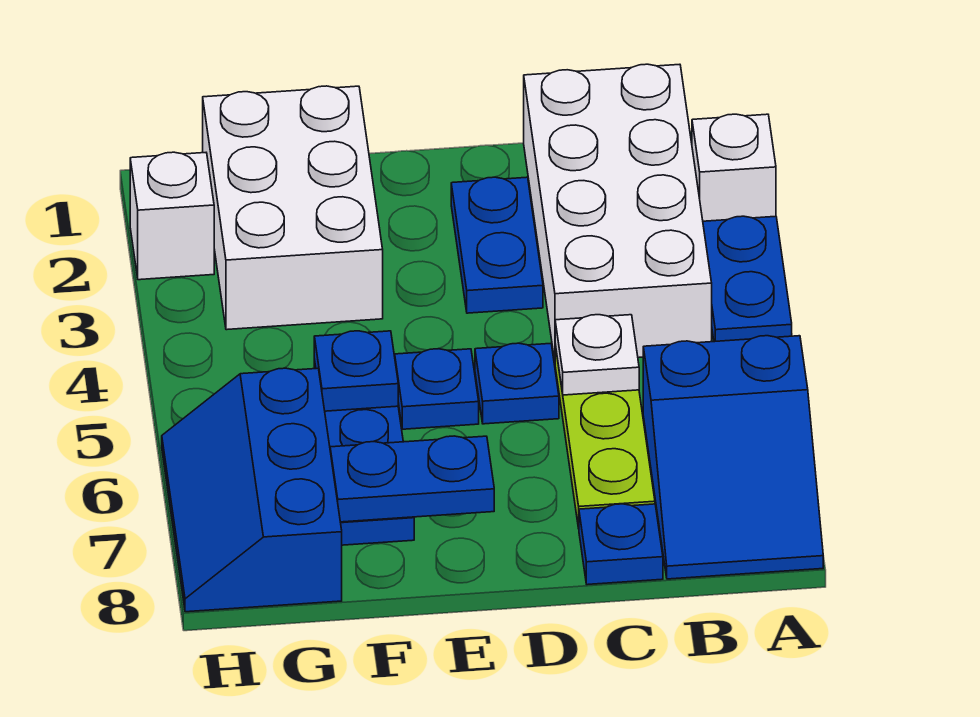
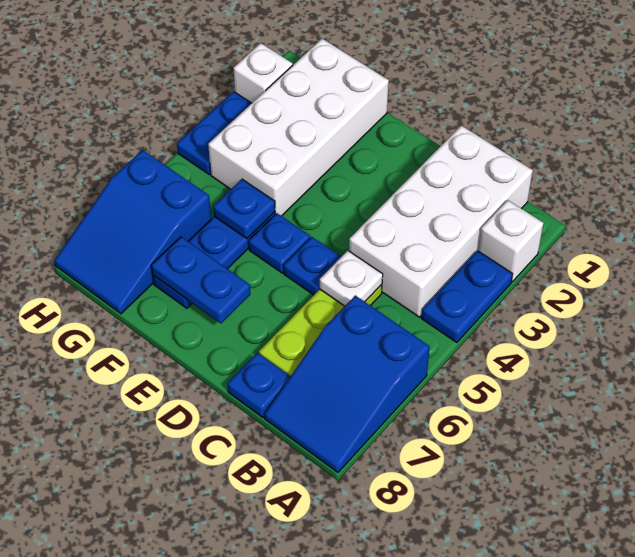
blue plate D2:D3 level 1 -> blue plate H3:H4 level 1
white brick F1:G3 level 1 -> white brick F1:G4 level 1
blue slope G6:H8 level 1 top G -> blue slope G6:H8 level 1 top 6

